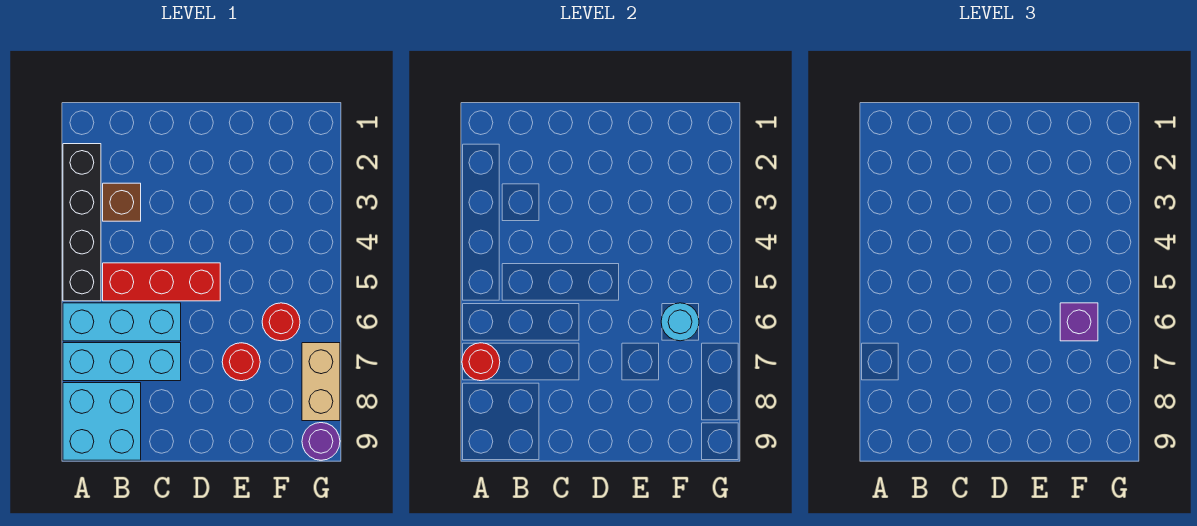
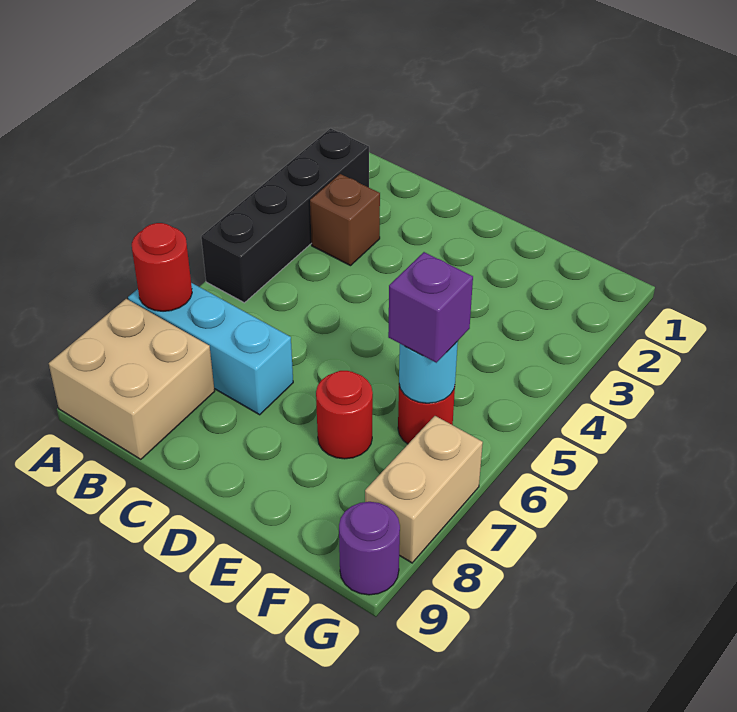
cyan brick A6:C6 level 1 -> none
cyan brick A8:B9 level 1 -> tan brick A8:B9 level 1
red brick B5:D5 level 1 -> none

